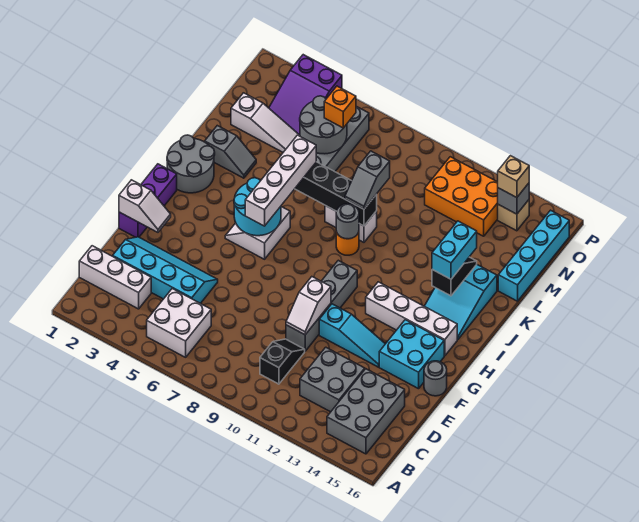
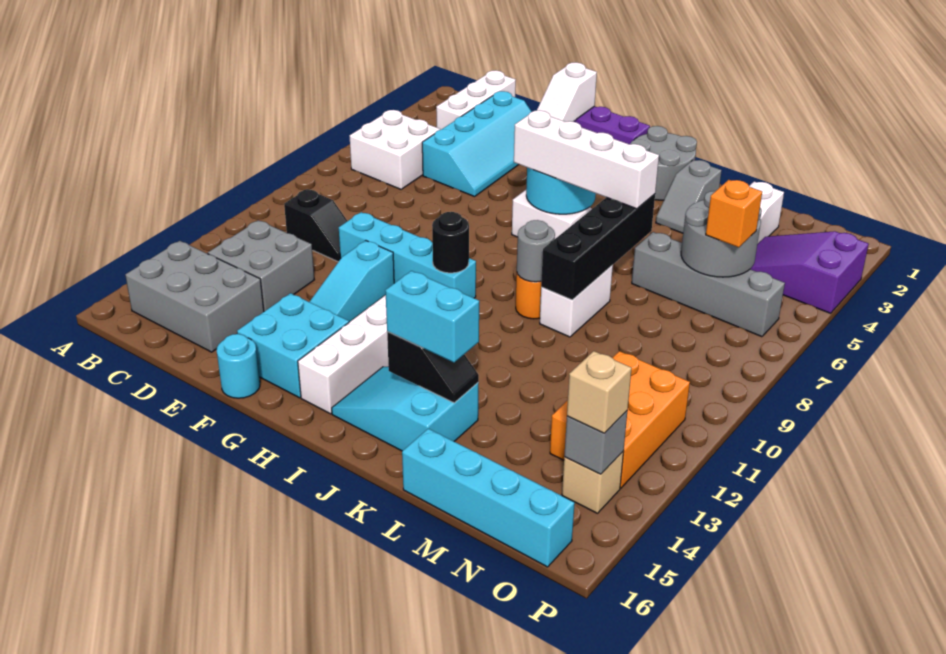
grey brick E10:H10 level 1 -> cyan brick E10:H10 level 1
white slope E10:F10 level 2 top F -> none
grey round brick F16 level 1 -> cyan round brick F16 level 1
none -> black round brick H10 level 2
grey slope K9:L9 level 3 top L -> none

